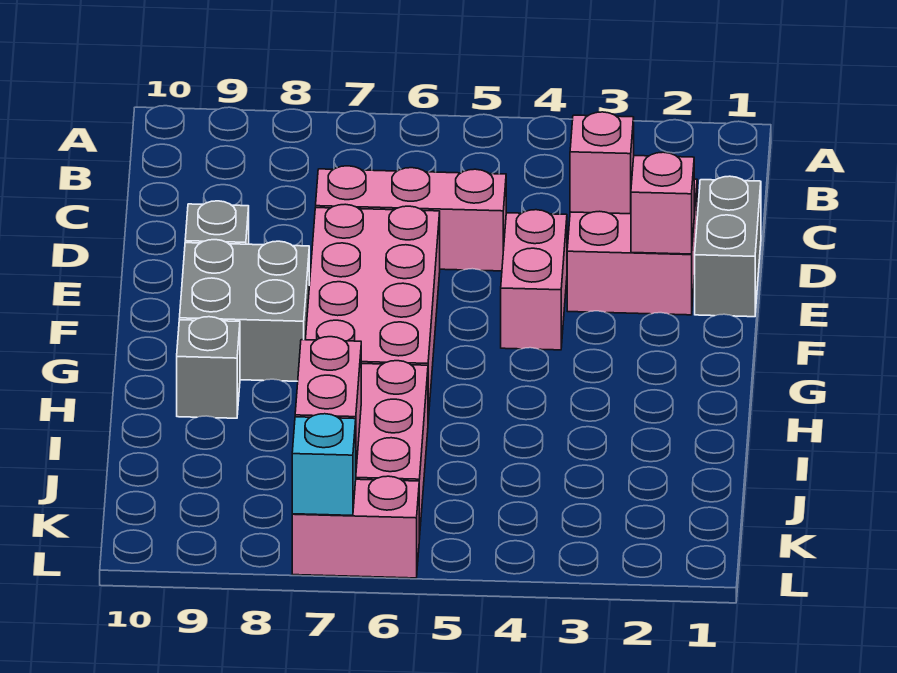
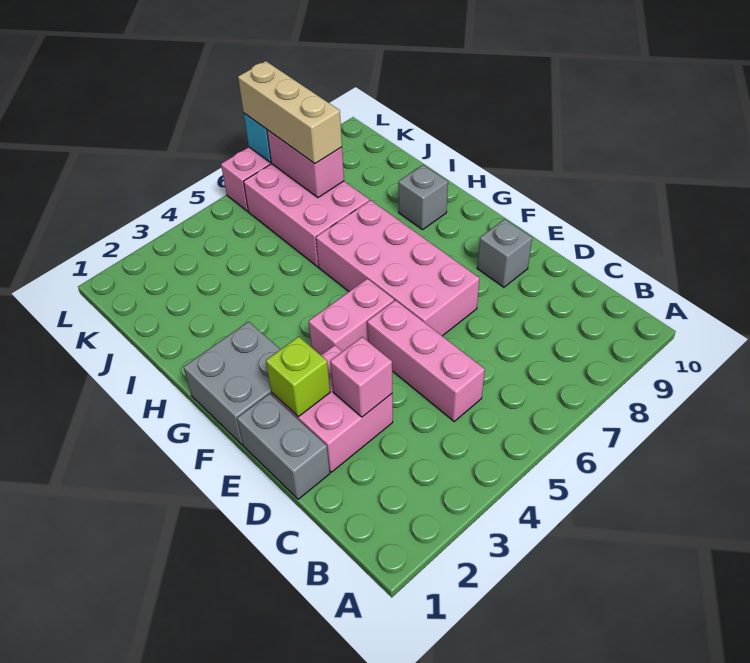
pink brick D5:D7 level 1 -> pink brick C5:E5 level 1
pink brick E2 level 2 -> lime brick E2 level 2
pink brick E4:F4 level 1 -> pink brick F4:F5 level 1
grey brick F8:G9 level 1 -> grey brick F1:G2 level 1
none -> tan brick J7:L7 level 3

